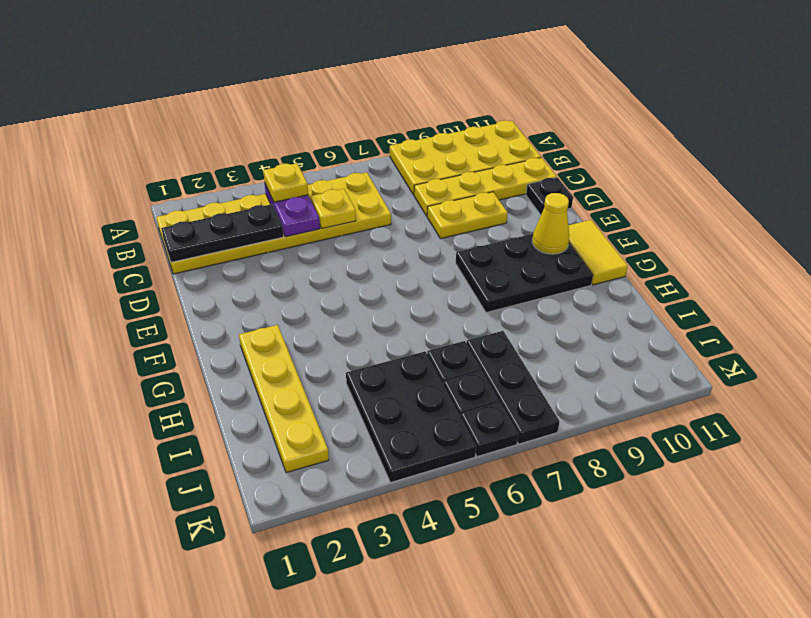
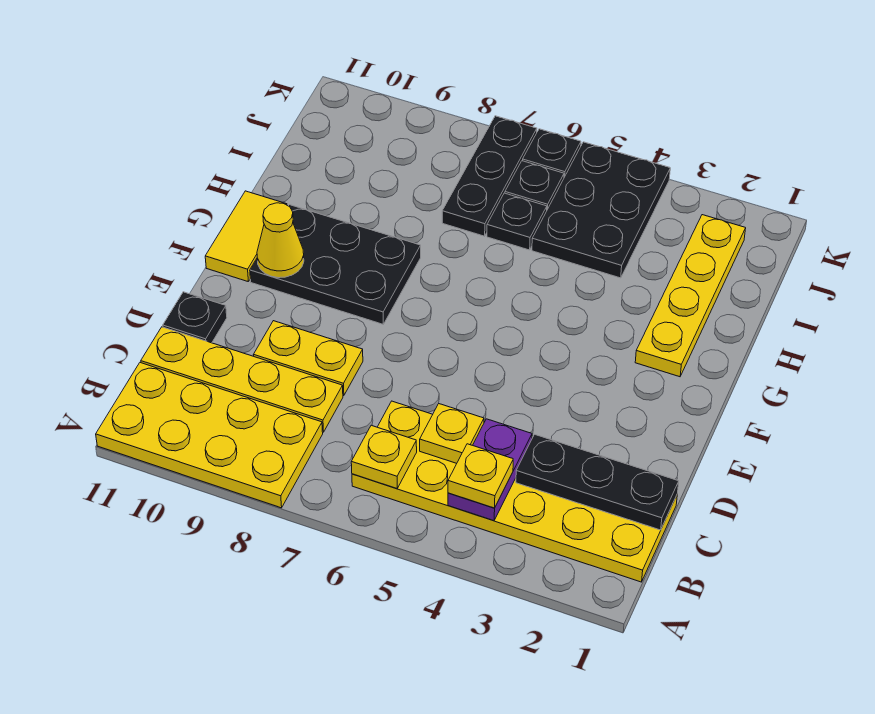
none -> yellow plate B6 level 2

